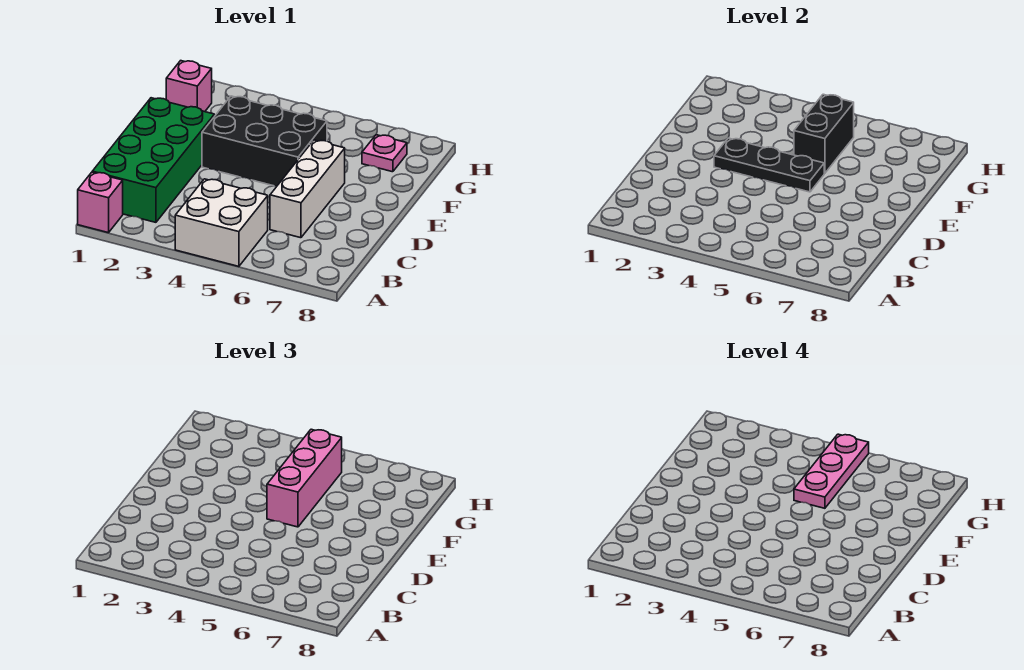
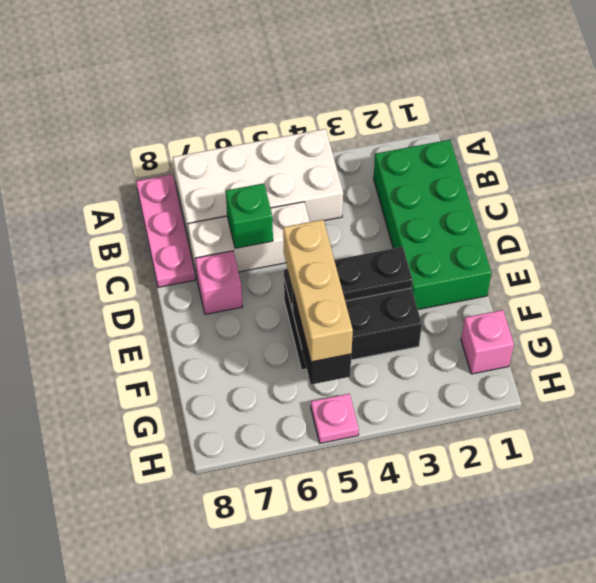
pink brick A1 level 1 -> pink brick D7 level 1
white brick A4:B5 level 1 -> white brick A4:B7 level 1
white brick C6:E6 level 1 -> white brick C5:C7 level 1
none -> green brick C6 level 2
pink brick E5:G5 level 3 -> tan brick E5:G5 level 3
pink plate F5:H5 level 4 -> pink plate A8:C8 level 1
pink plate G7 level 1 -> pink plate H5 level 1

